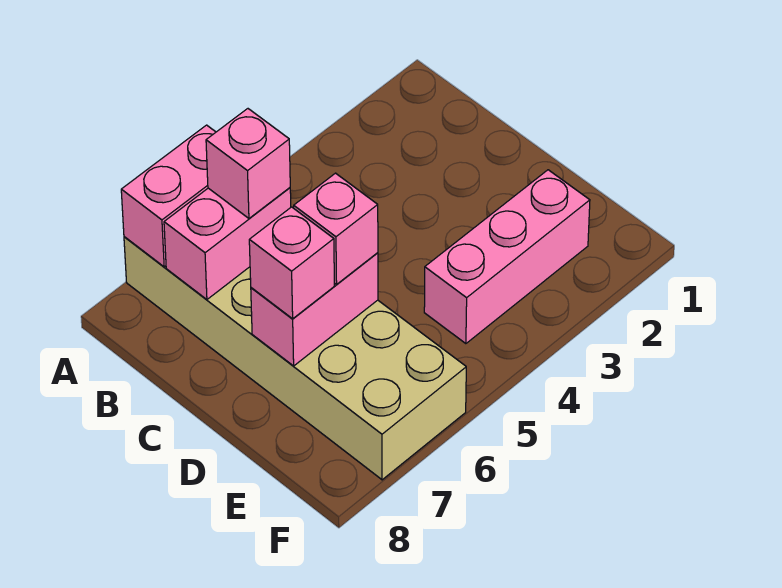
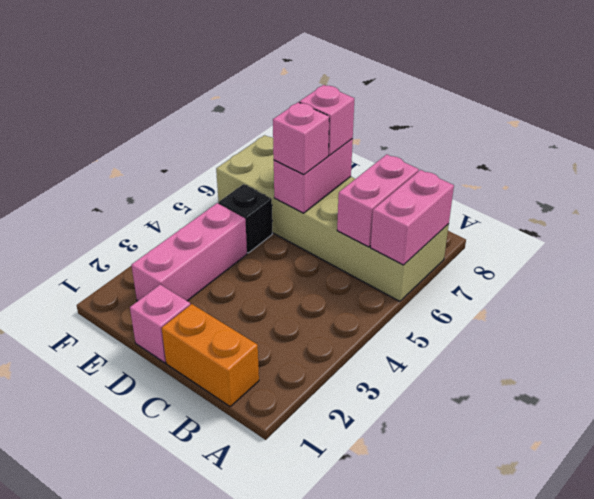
none -> orange brick B1:C1 level 1
pink brick B6 level 3 -> pink brick D1 level 1
none -> black brick E5 level 1

